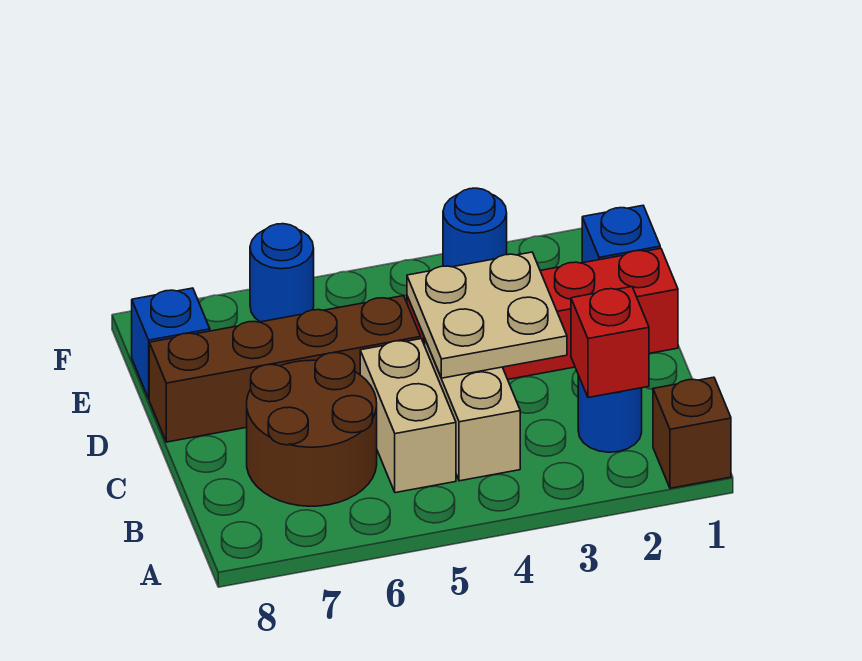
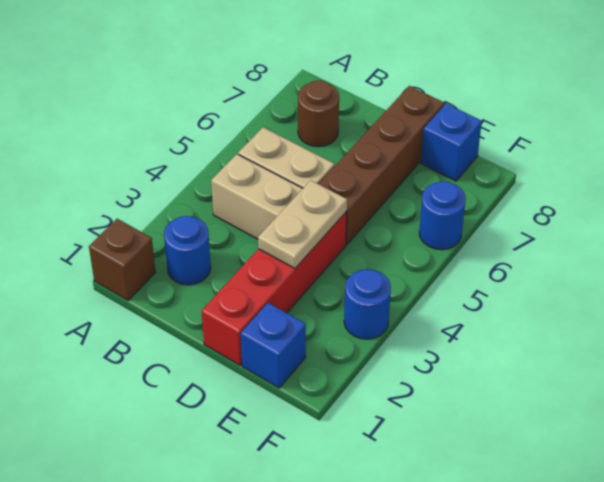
red brick B2 level 2 -> none
brown round brick B6:C7 level 1 -> brown round brick B7 level 1
tan plate C3:D4 level 2 -> tan plate D3:D4 level 2

